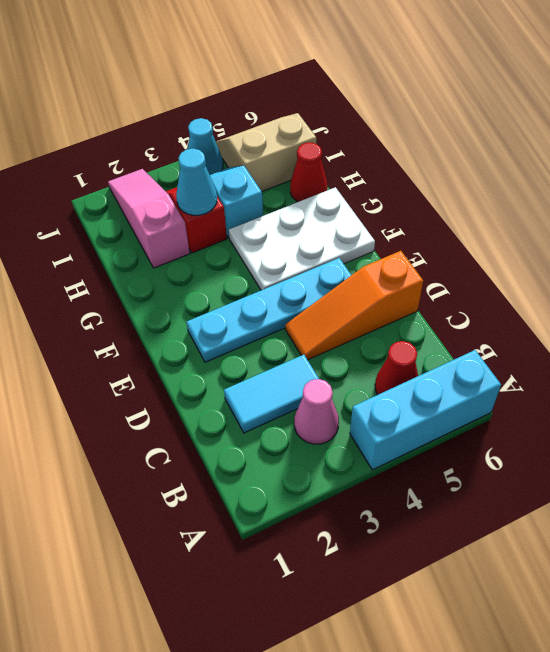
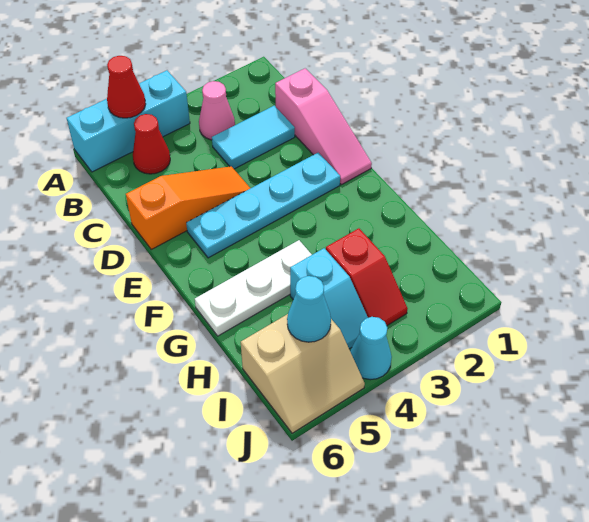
white plate F4:G6 level 1 -> white plate G4:G6 level 1
pink slope H2:J2 level 1 top H -> pink slope C1:E1 level 1 top C
cyan cone H3 level 2 -> cyan cone I5 level 2
red cone H6 level 1 -> red cone A5 level 2

